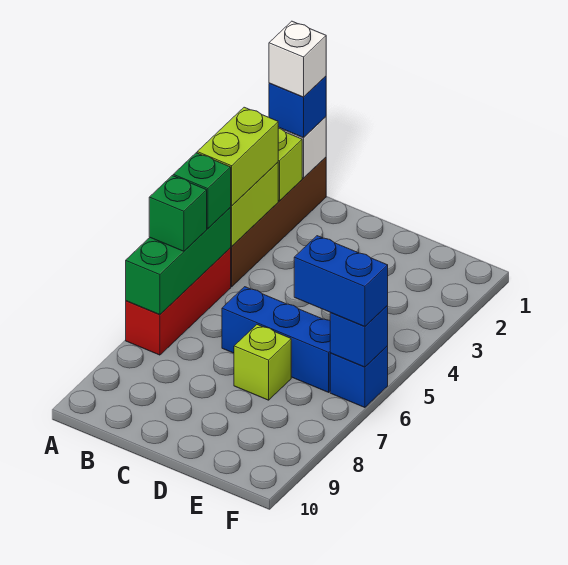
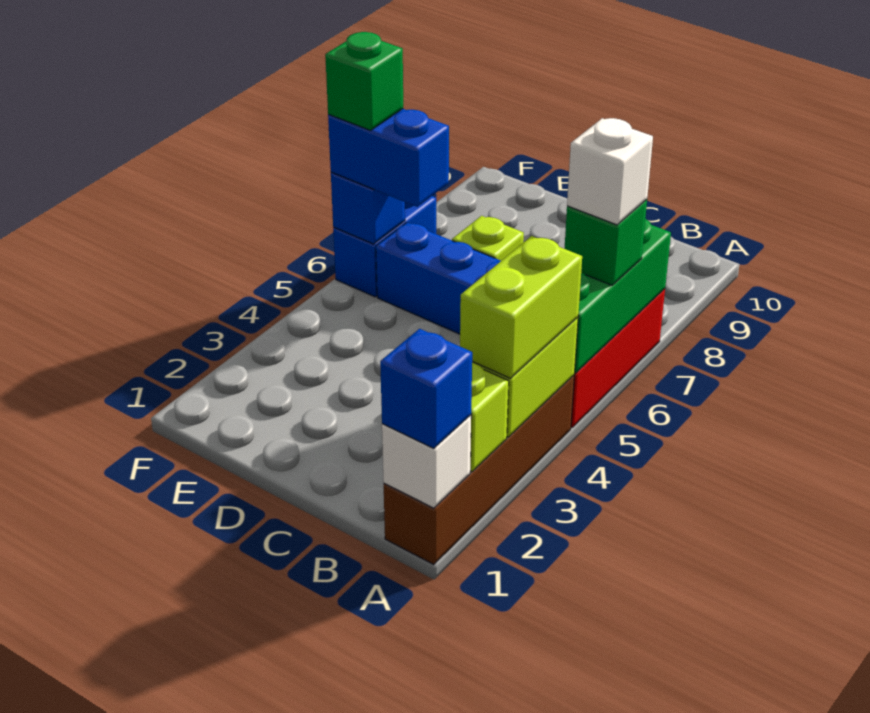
white brick A1 level 4 -> white brick A6 level 4
green brick A5 level 3 -> green brick F6 level 4
blue brick F6 level 1 -> blue brick F6:F7 level 1

